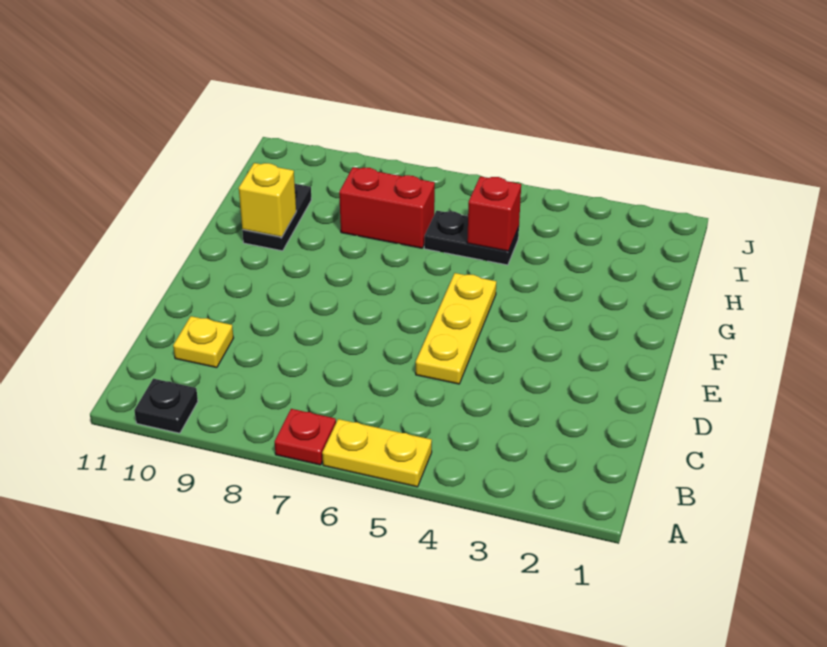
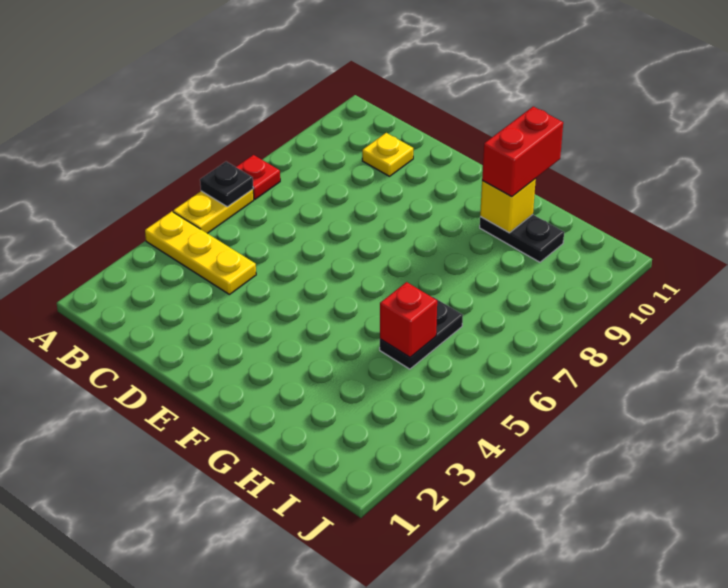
black plate A10 level 1 -> black plate A6 level 2
yellow plate D5:F5 level 1 -> yellow plate A4:C4 level 1
red brick H7:H8 level 1 -> red brick G10:G11 level 3

